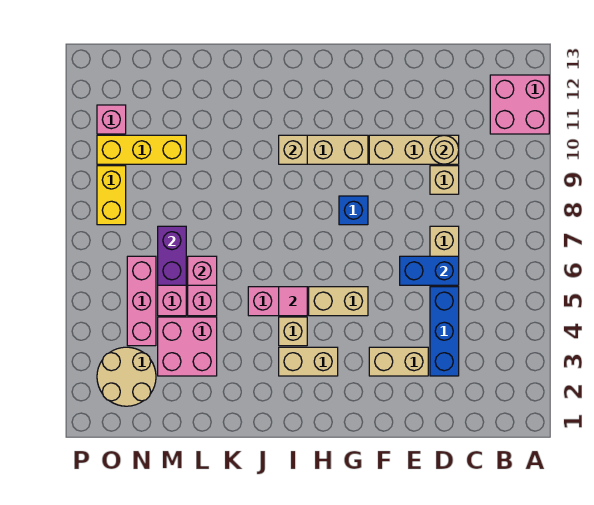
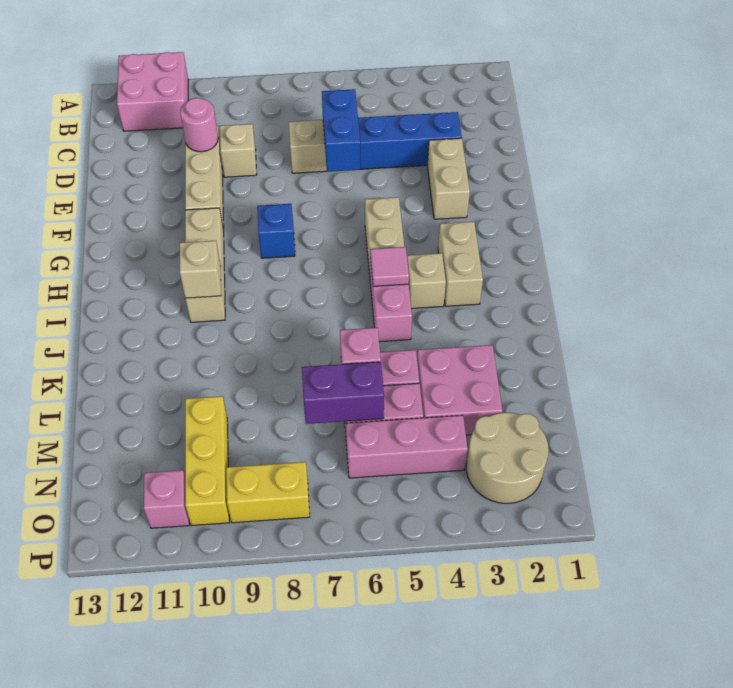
tan round brick D10 level 2 -> pink round brick D10 level 2

